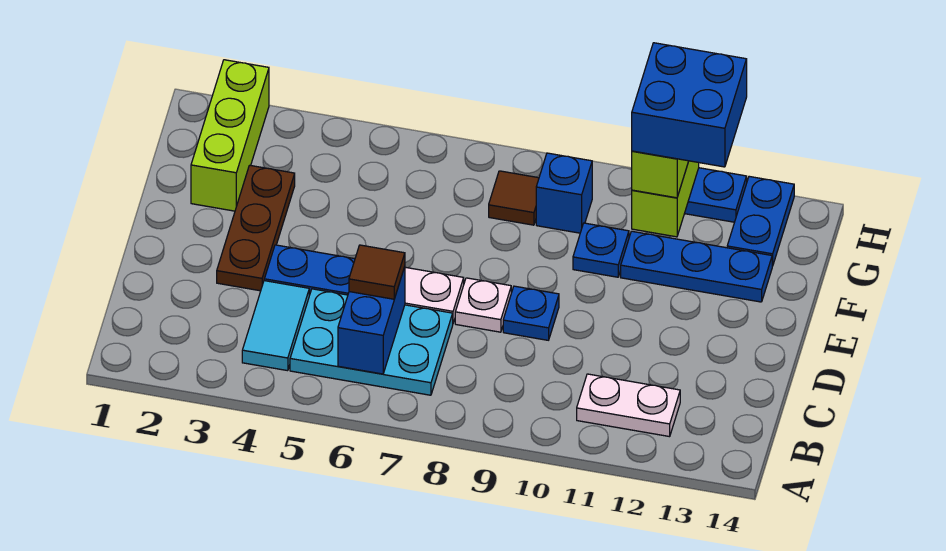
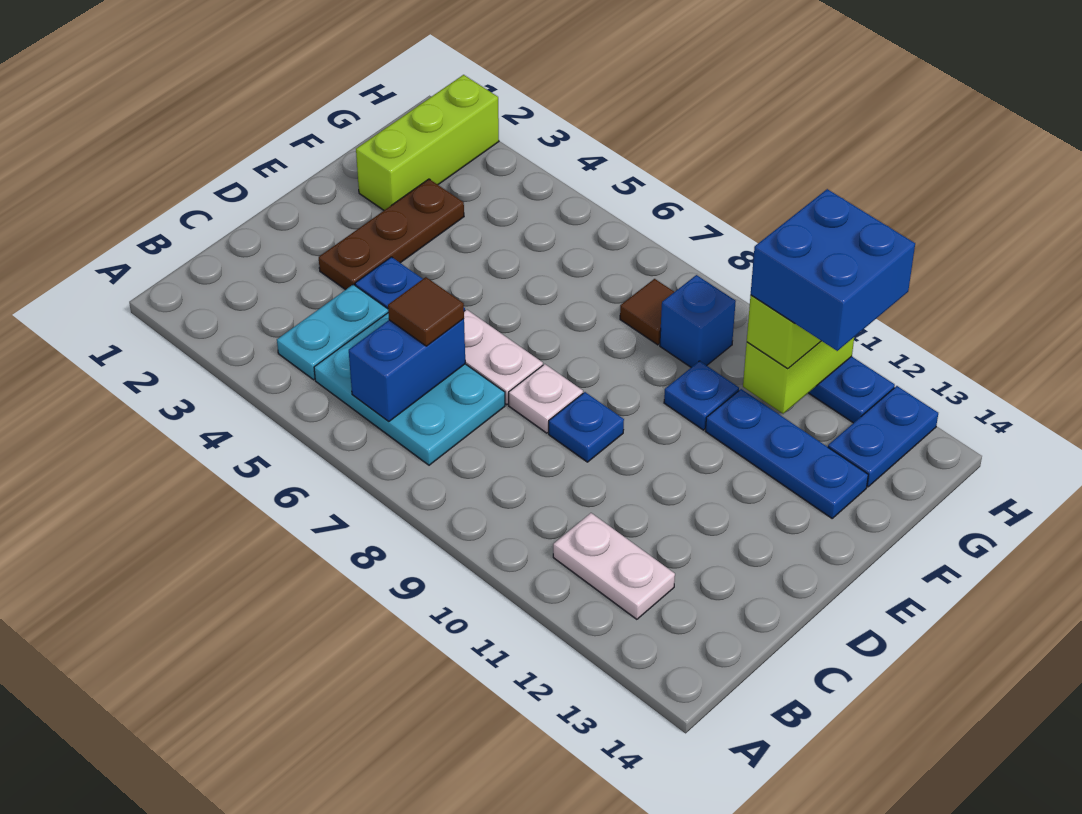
cyan tile B4:C4 level 1 -> cyan plate B4:C4 level 1

